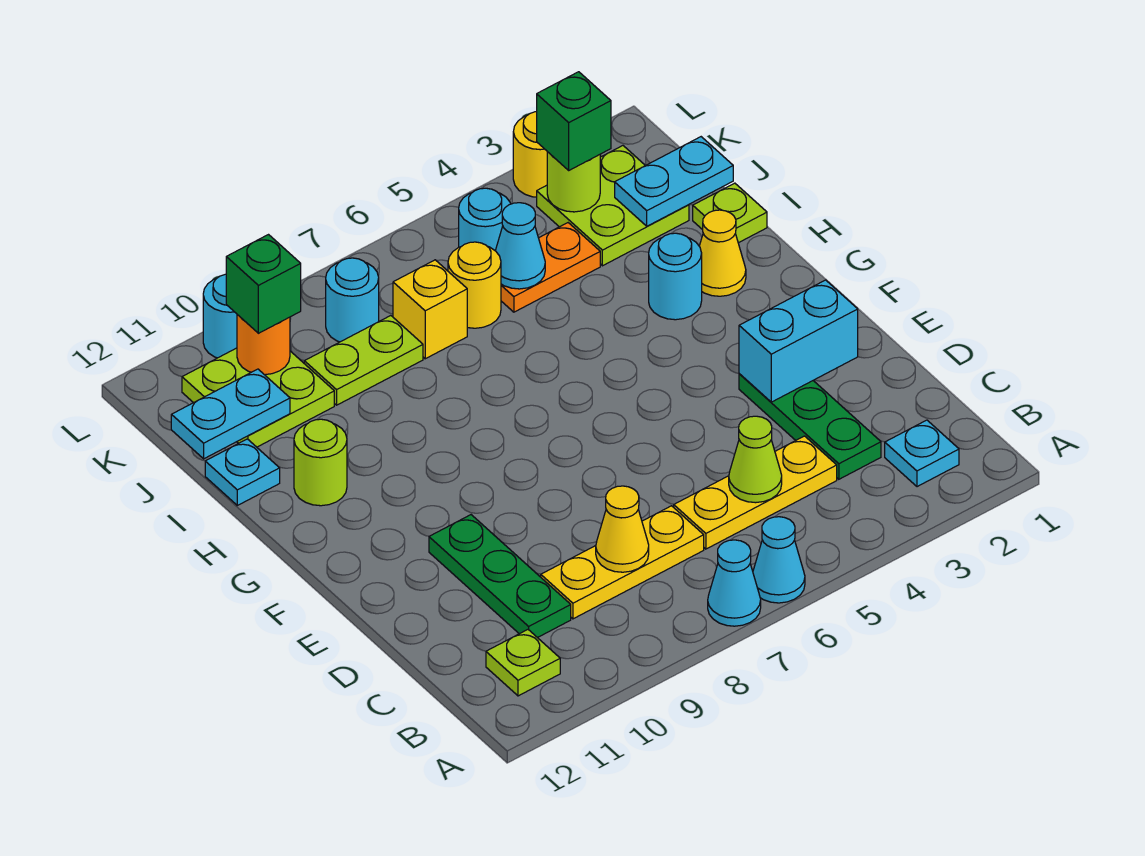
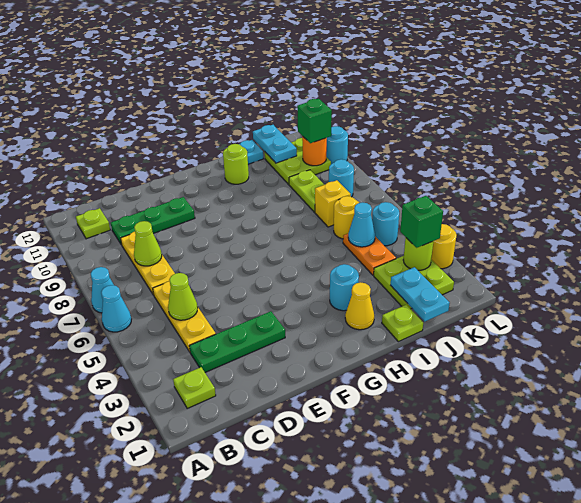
cyan plate B2 level 1 -> lime plate B2 level 1
yellow cone C8 level 2 -> lime cone C8 level 2
cyan brick E2:E3 level 2 -> none

